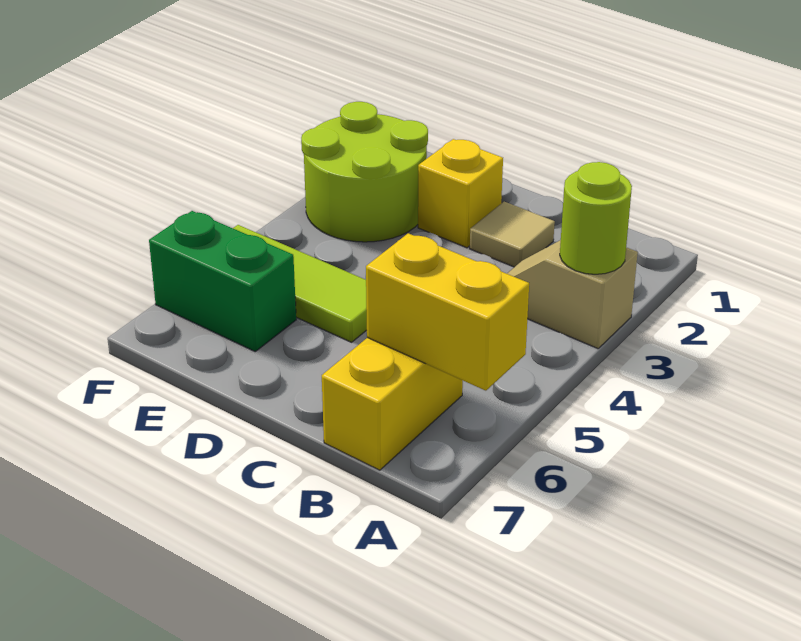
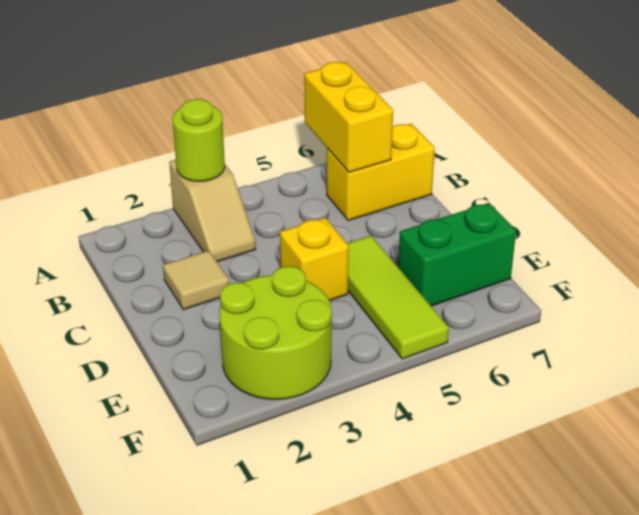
yellow brick D2 level 1 -> yellow brick D4 level 1
green brick E6:F6 level 1 -> green brick E6:E7 level 1

